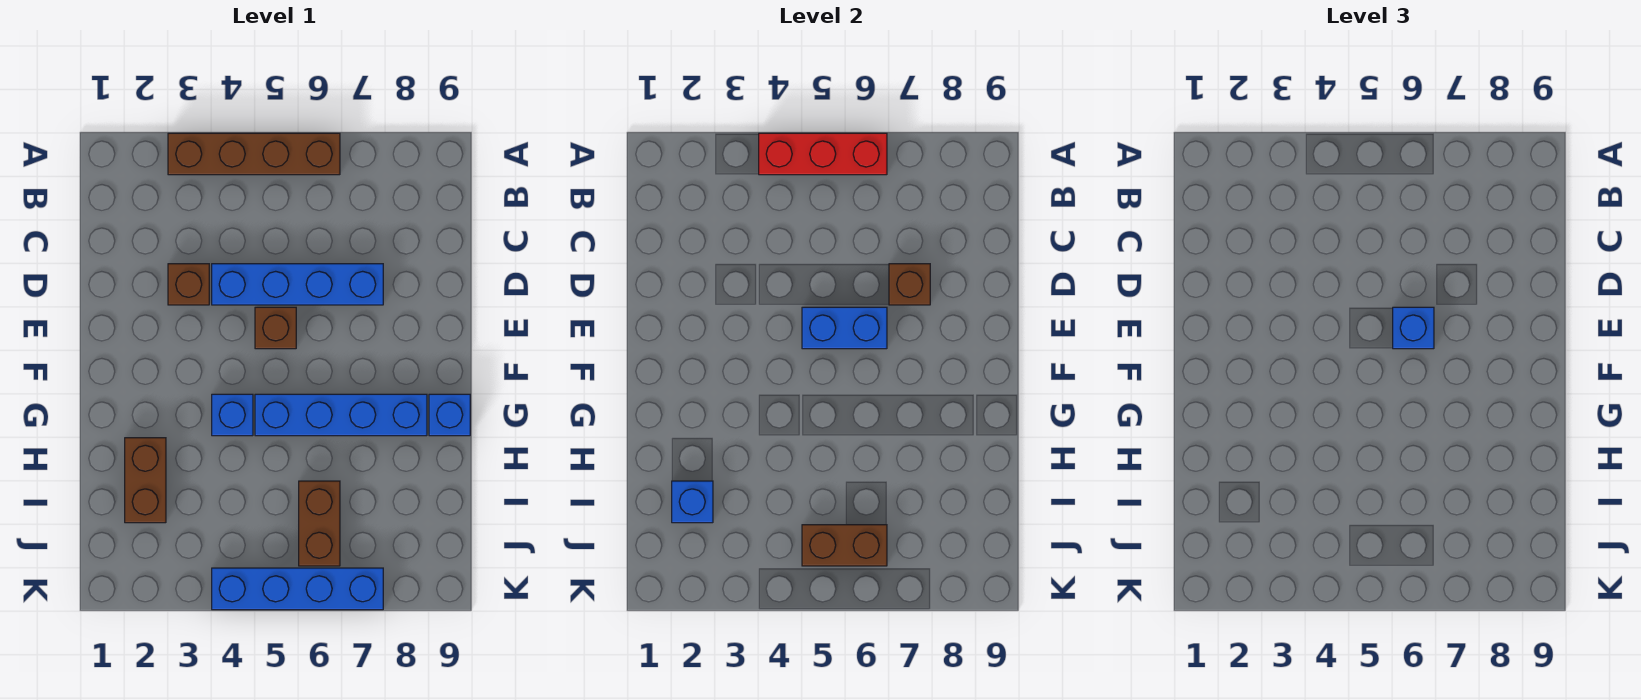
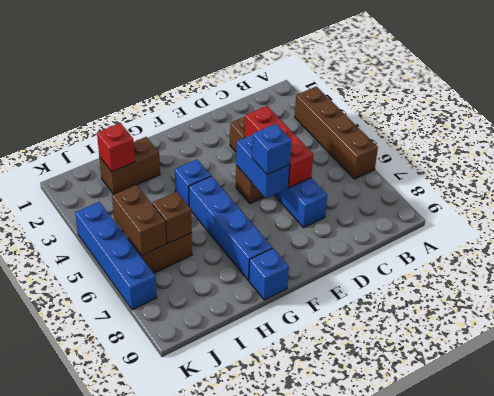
red brick A4:A6 level 2 -> red brick D4:D6 level 2
brown brick D7 level 2 -> brown brick I6 level 2
blue brick I2 level 2 -> red brick I2 level 2

